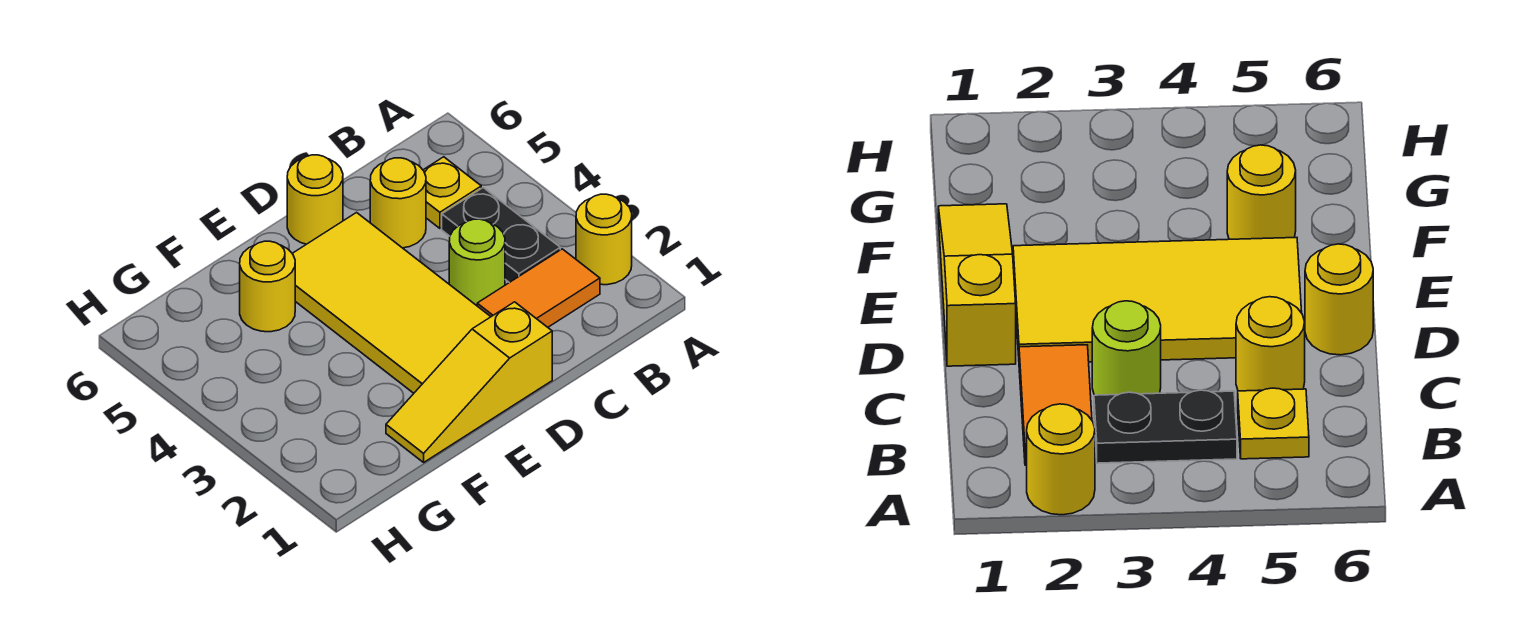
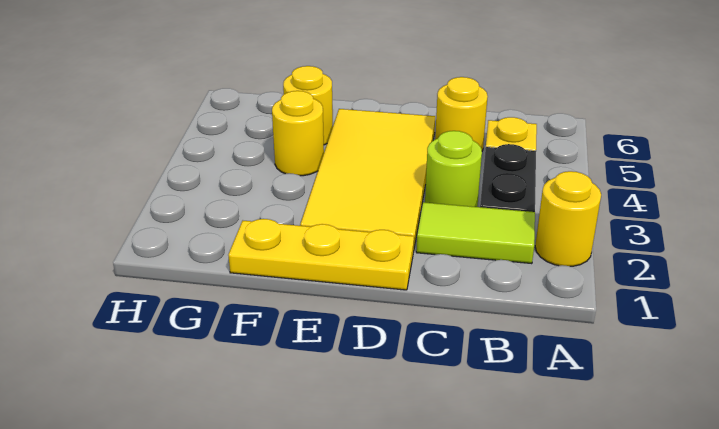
orange tile B2:C2 level 1 -> lime tile B2:C2 level 1
yellow slope D1:F1 level 1 top D -> yellow plate D1:F1 level 1
yellow round brick D6 level 1 -> yellow round brick F4 level 1

